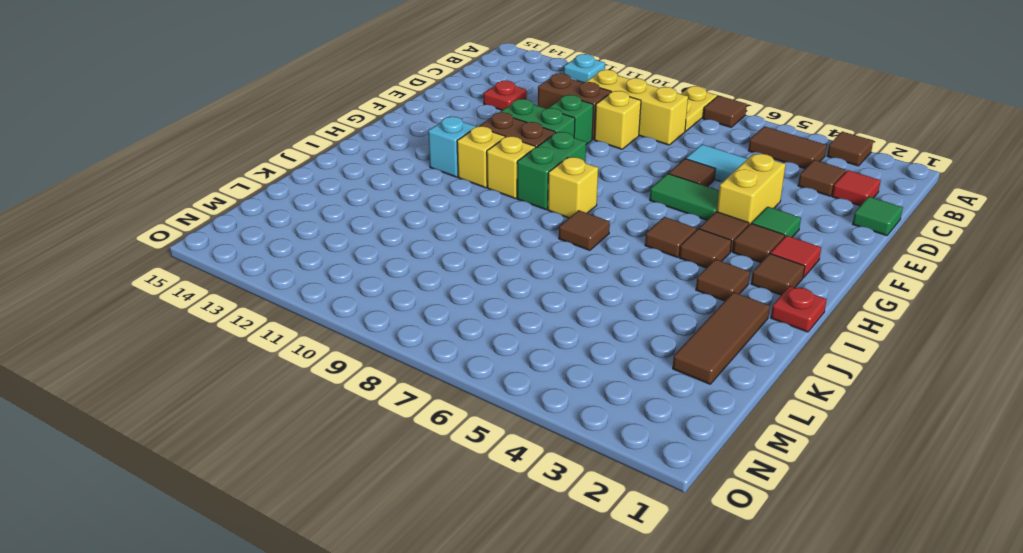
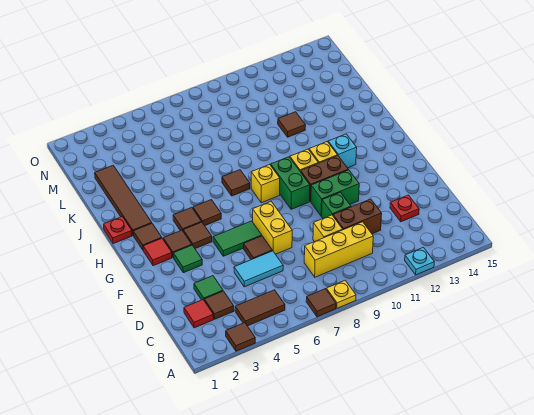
yellow plate A8:B8 level 1 -> yellow plate A8 level 1
green tile D1 level 1 -> green tile D3 level 1
yellow brick E4:F4 level 1 -> yellow brick E7:F7 level 1
brown tile I3 level 1 -> brown tile K11 level 1
brown tile J2:L2 level 1 -> brown tile I2:L2 level 1

